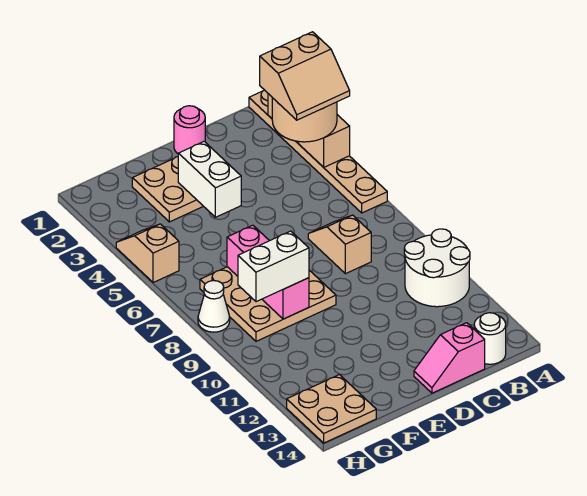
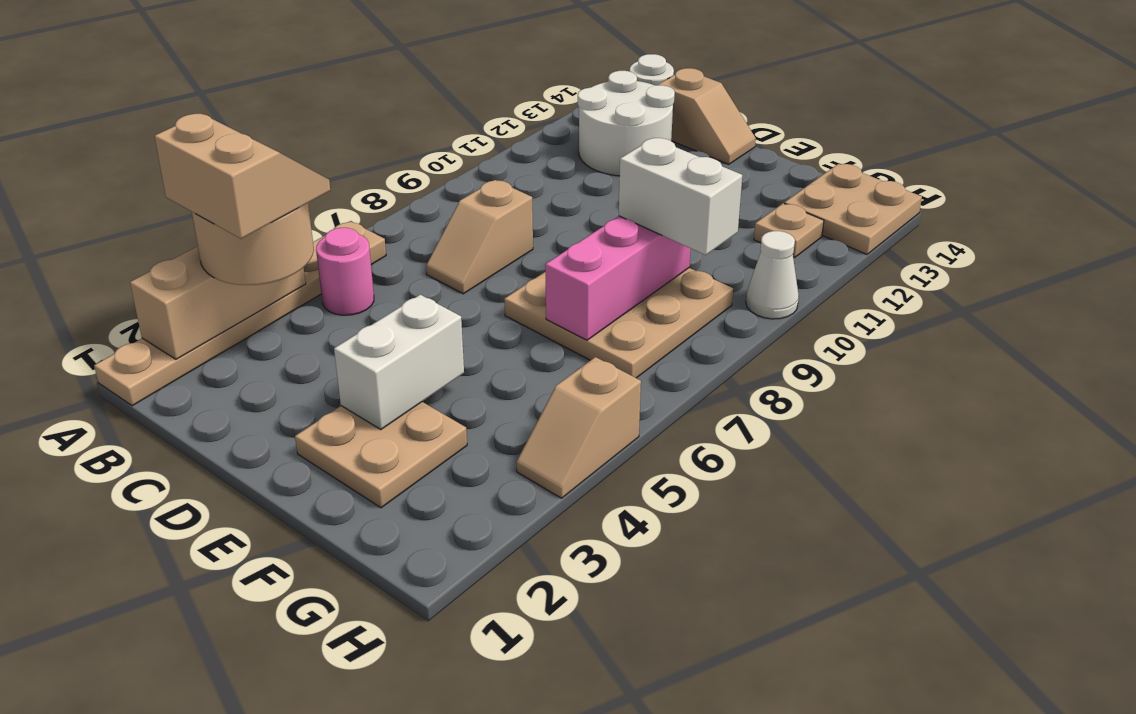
white round brick A10:B11 level 1 -> white round brick B12:C13 level 1
pink slope C14:D14 level 1 top C -> tan slope C14:D14 level 1 top C
pink round brick D1 level 1 -> pink round brick B5 level 1
none -> tan plate G12 level 1
white cone H8 level 1 -> white cone H10 level 1

